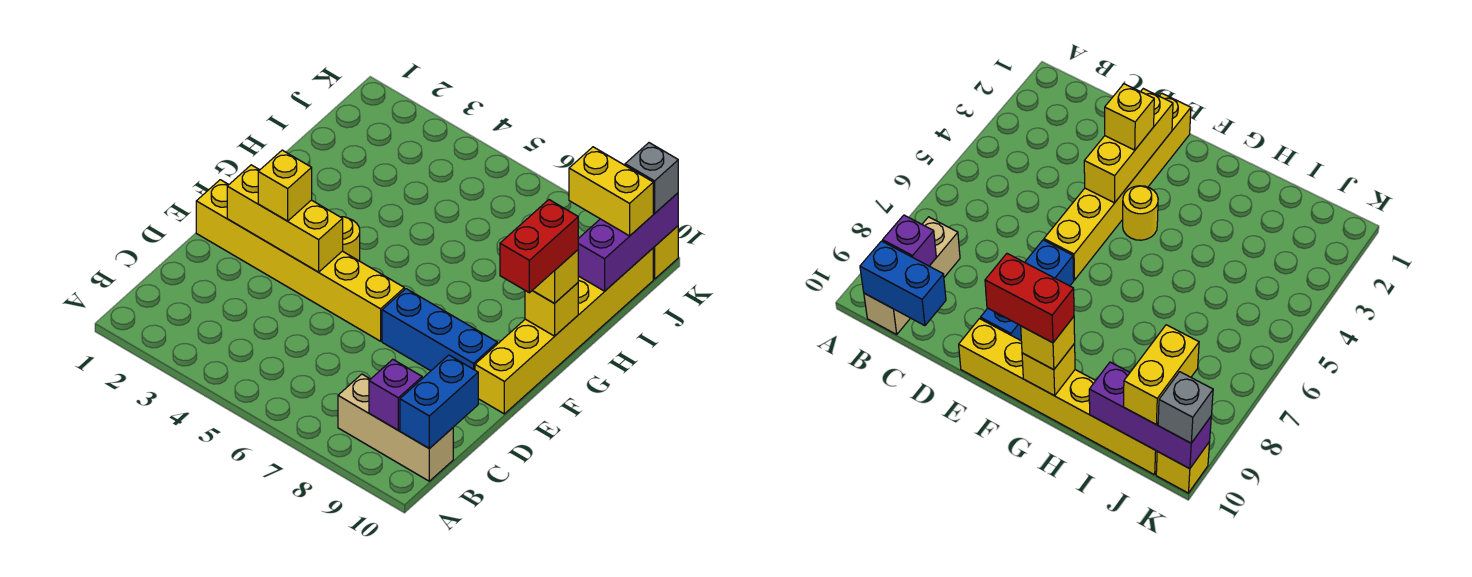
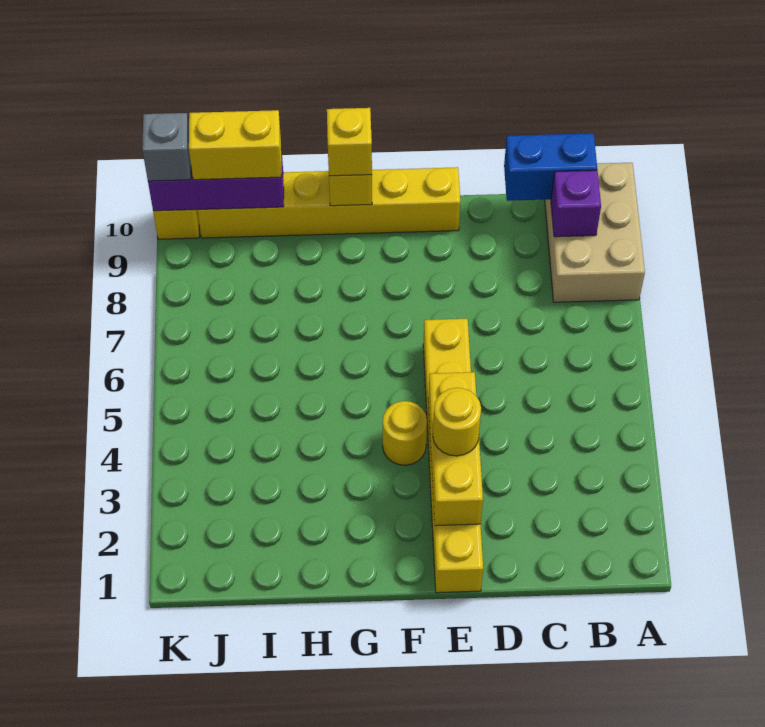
tan brick B8:B10 level 1 -> tan brick A8:B10 level 1
yellow brick E3 level 3 -> yellow round brick E3 level 3
blue brick E7:E9 level 1 -> none
red brick F10:G10 level 4 -> none
yellow brick J9:J10 level 3 -> yellow brick I10:J10 level 3

